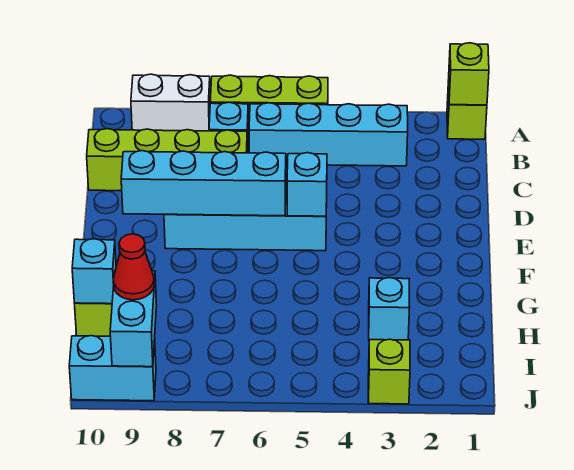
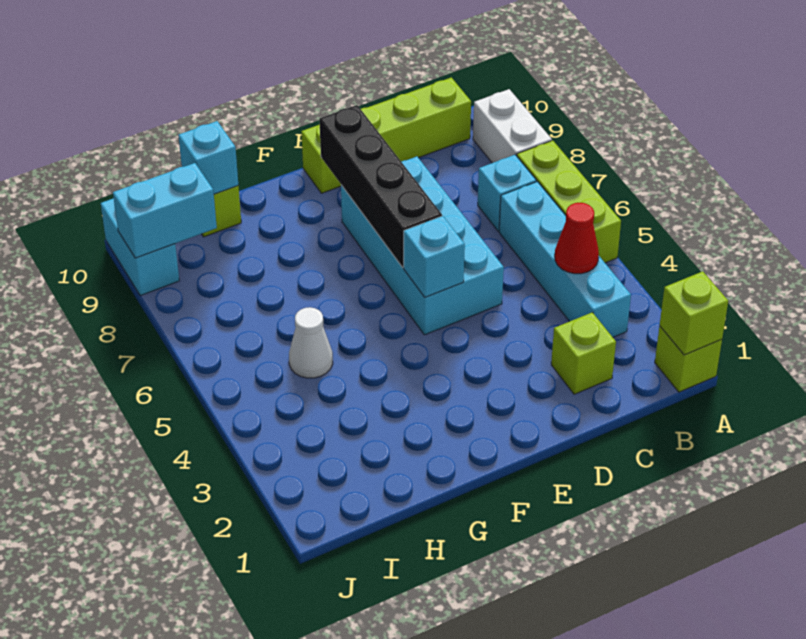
lime brick C7:C10 level 1 -> lime brick B10:E10 level 1
cyan brick E6:E9 level 2 -> black brick E6:E9 level 2
cyan brick H3 level 1 -> none
none -> white cone H5 level 1
red cone I9 level 3 -> red cone B4 level 2
lime brick J3 level 1 -> lime brick C2 level 1

